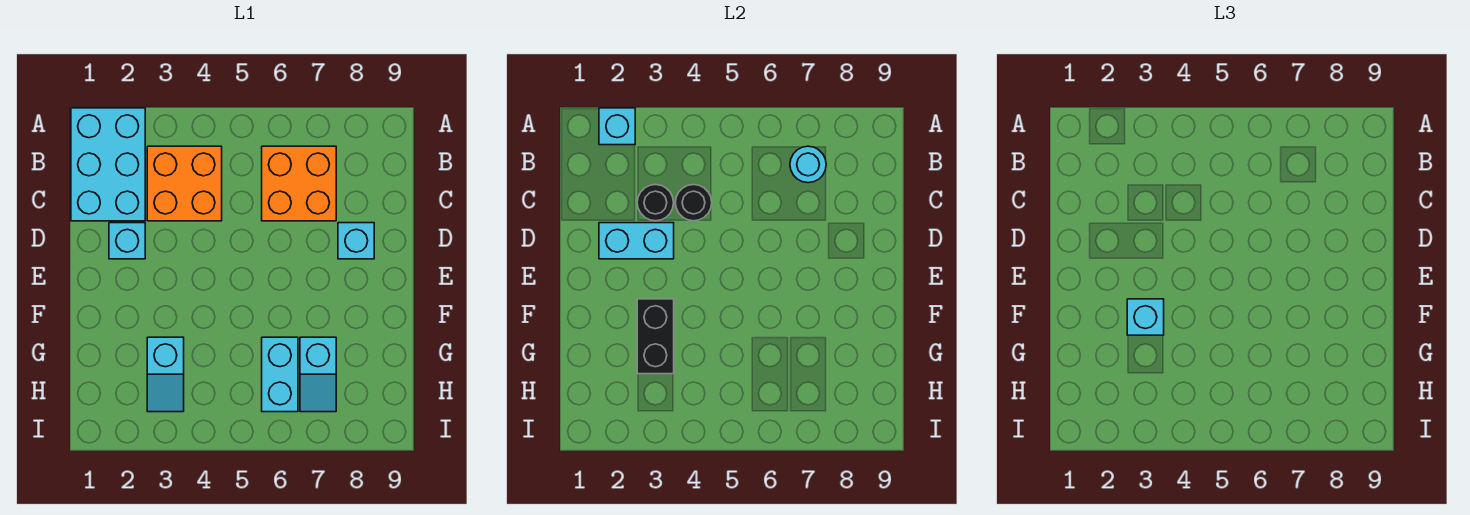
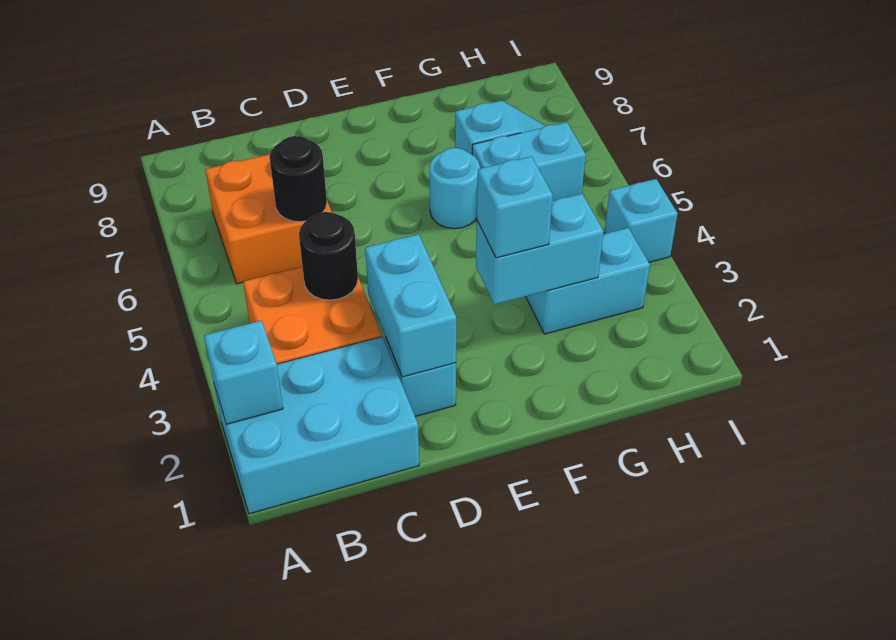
cyan round brick B7 level 2 -> cyan round brick F6 level 1
black round brick C3 level 2 -> black round brick C6 level 2
cyan brick D8 level 1 -> cyan brick I4 level 1
black brick F3:G3 level 2 -> cyan brick F3:G3 level 2
cyan slope G3:H3 level 1 top G -> cyan brick G3:H3 level 1

